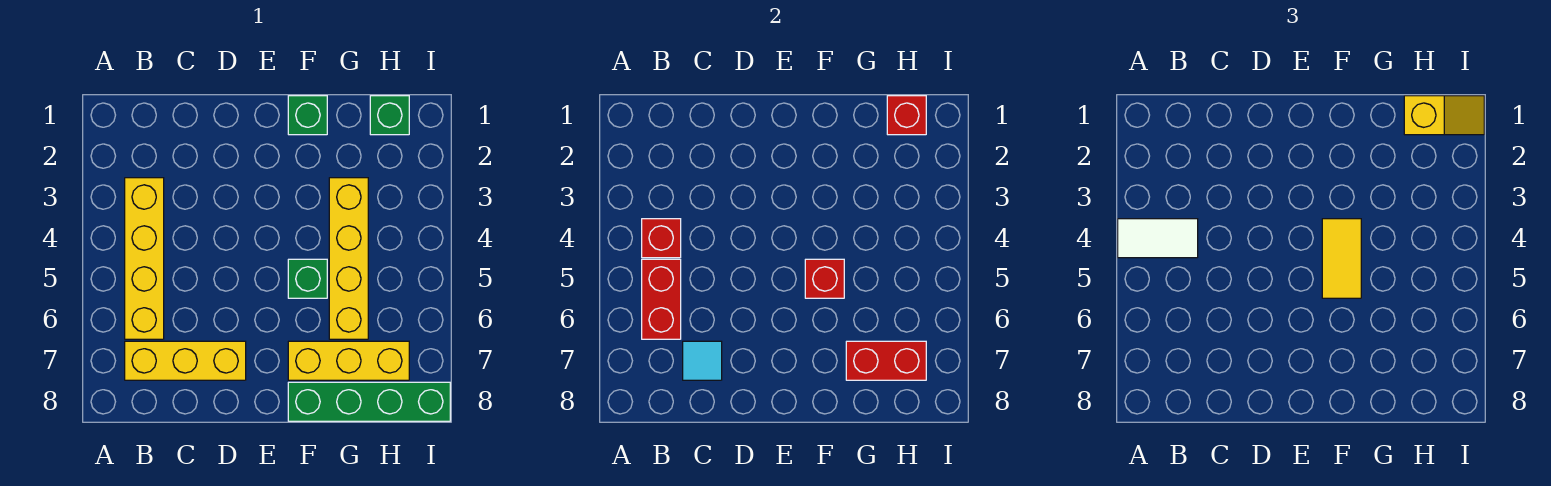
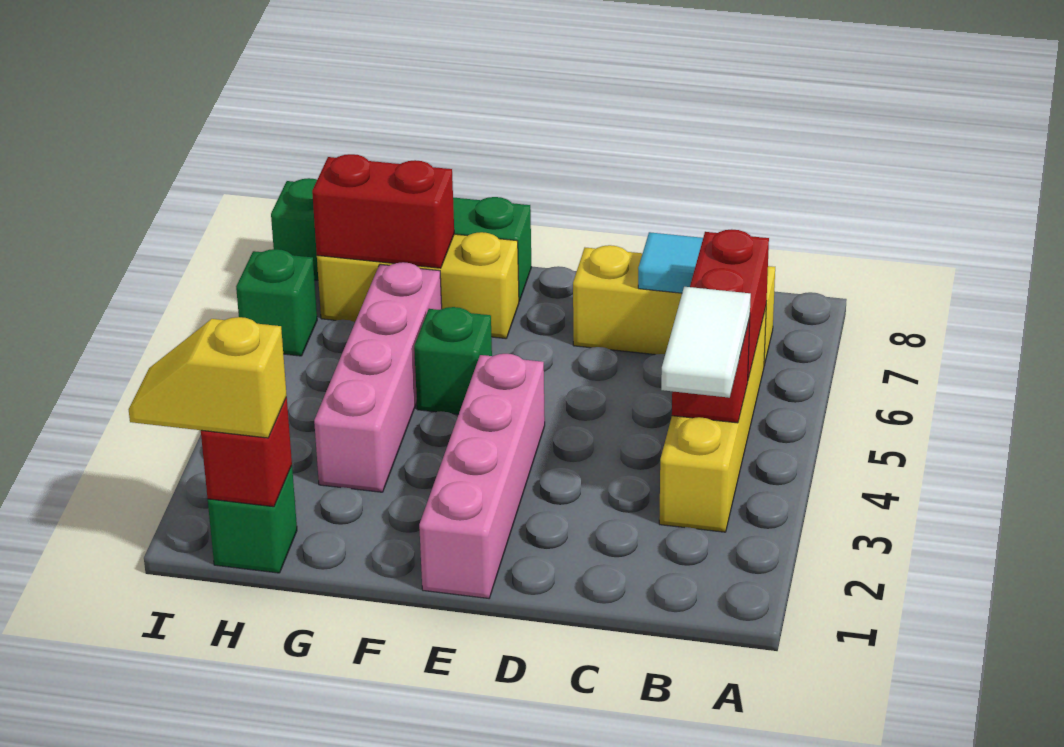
white tile A4:B4 level 3 -> white tile B3:B4 level 3
none -> pink brick E1:E4 level 1
green brick F1 level 1 -> green brick I6 level 1
yellow tile F4:F5 level 3 -> none
red brick F5 level 2 -> none
yellow brick G3:G6 level 1 -> pink brick G3:G6 level 1

